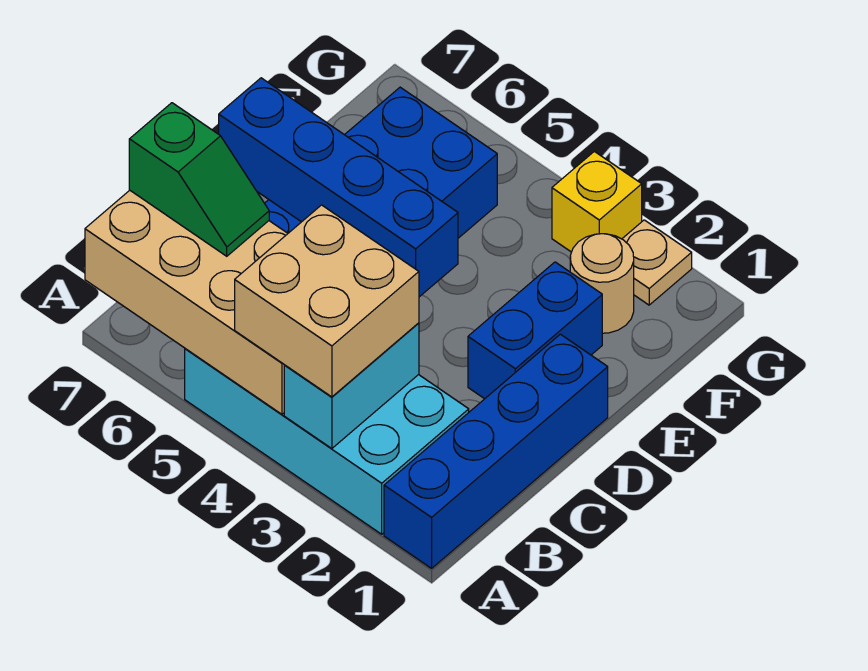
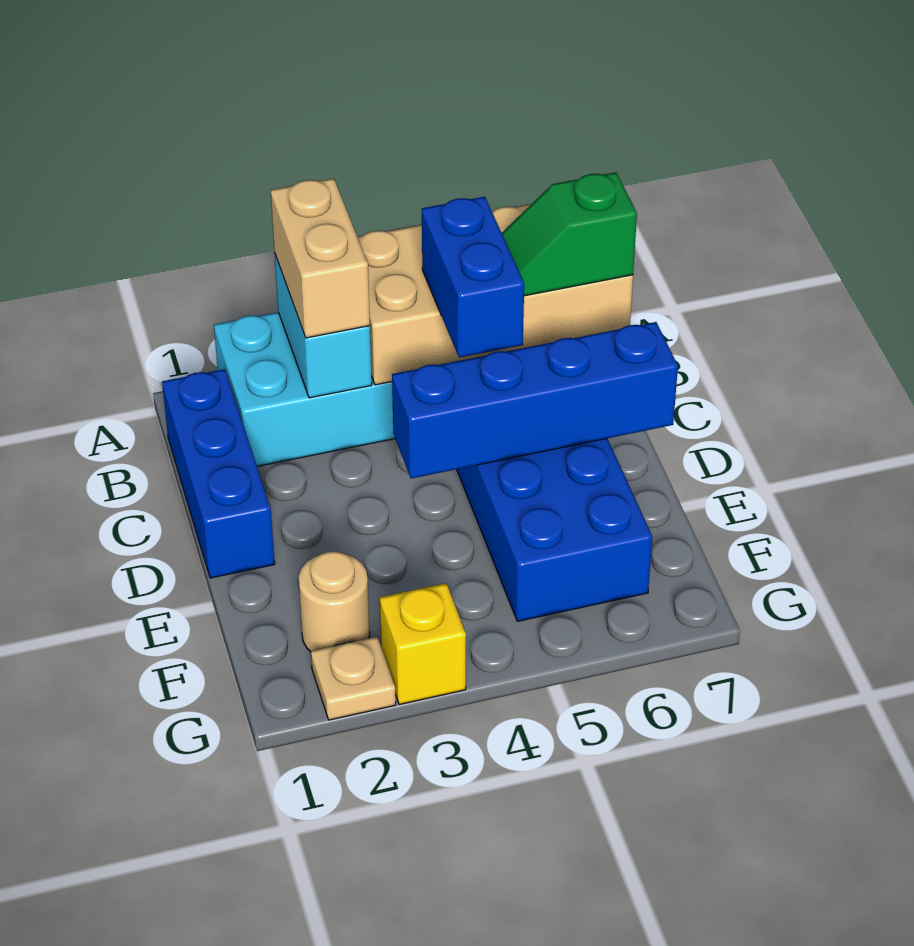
blue brick A1:D1 level 1 -> blue brick B1:D1 level 1
tan brick A3:B4 level 3 -> tan brick A3:B3 level 3
blue brick D2:E2 level 1 -> blue brick B5:C5 level 3

